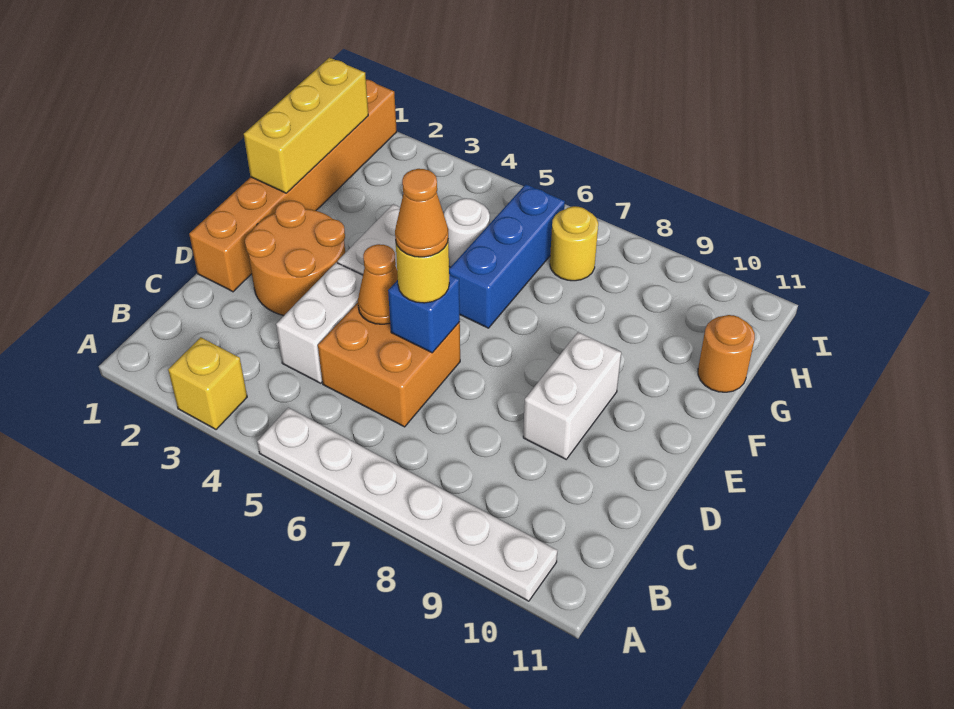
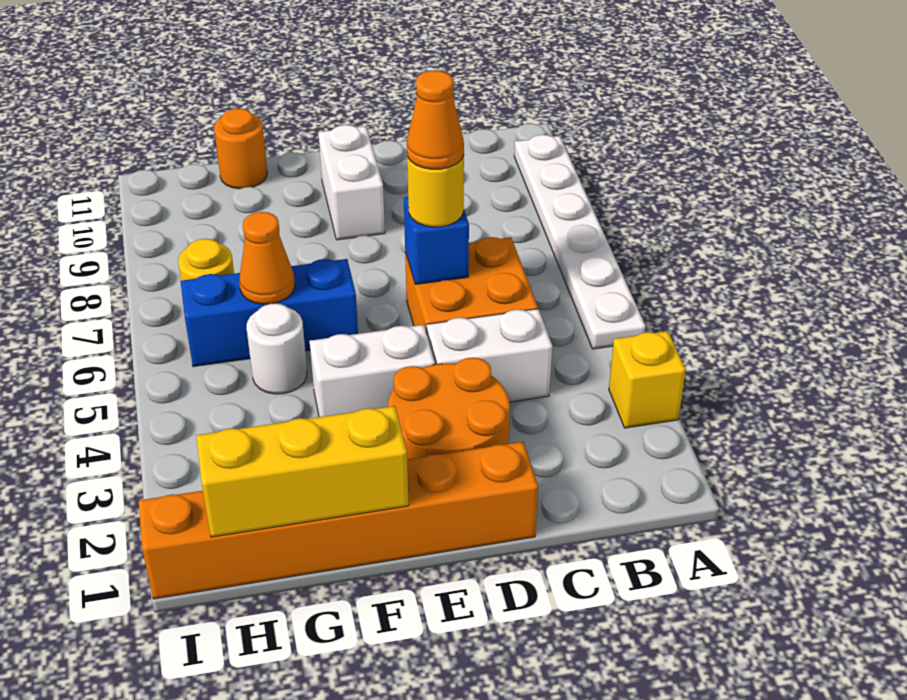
orange cone D5 level 2 -> orange cone G6 level 2
white brick D9:E9 level 1 -> white brick E9:E10 level 1

